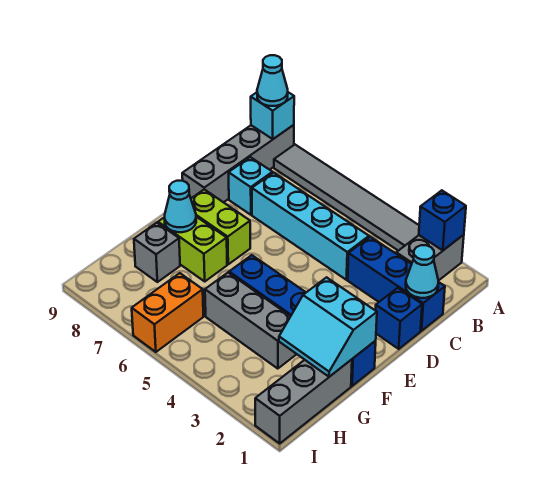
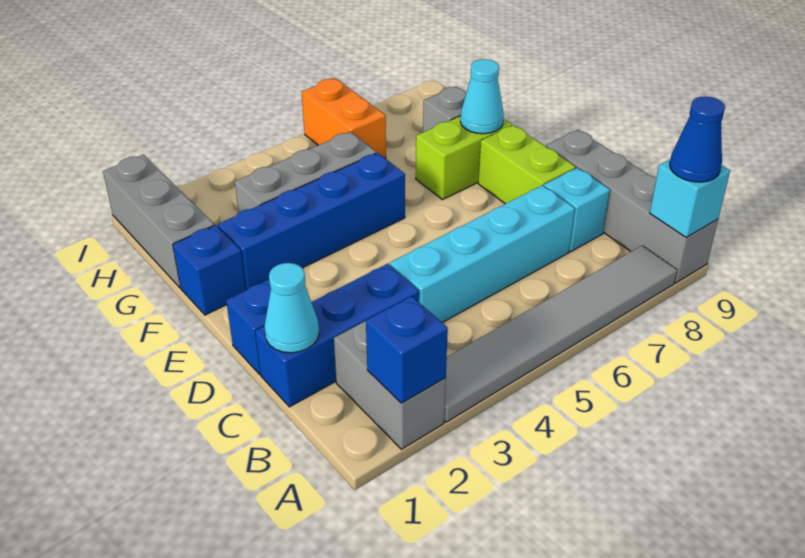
cyan cone A9 level 3 -> blue cone A9 level 3
lime brick E7:E8 level 1 -> lime brick D8:E8 level 1
cyan slope F1:G2 level 2 top F -> none

